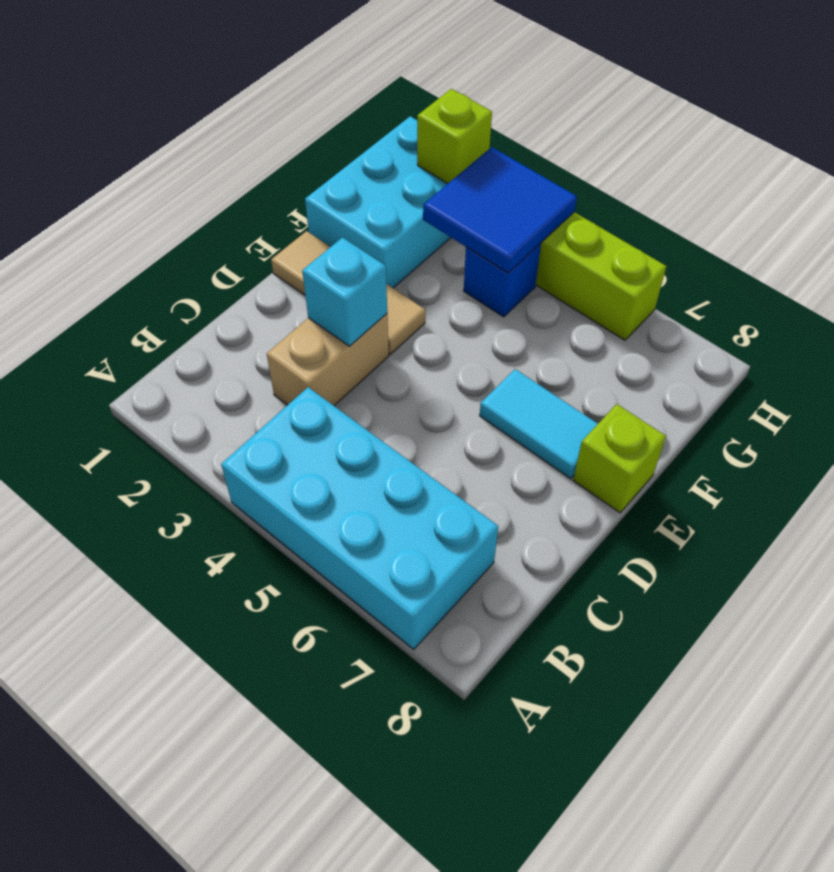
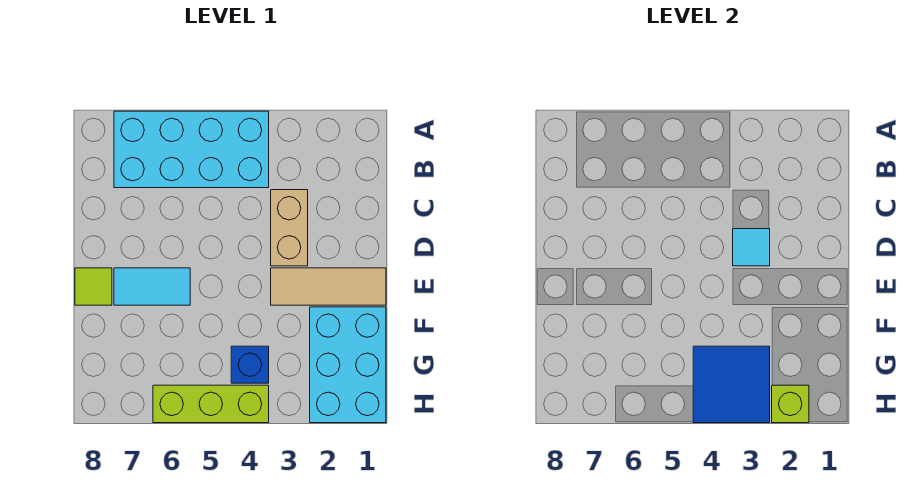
cyan brick D3 level 2 -> cyan tile D3 level 2
lime brick E8 level 1 -> lime tile E8 level 1

